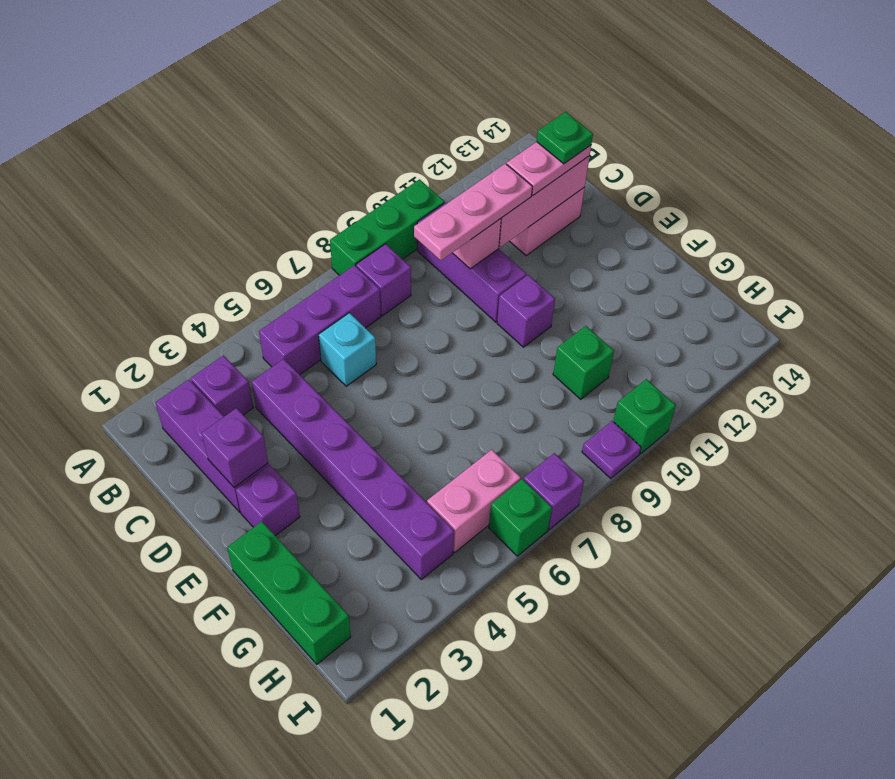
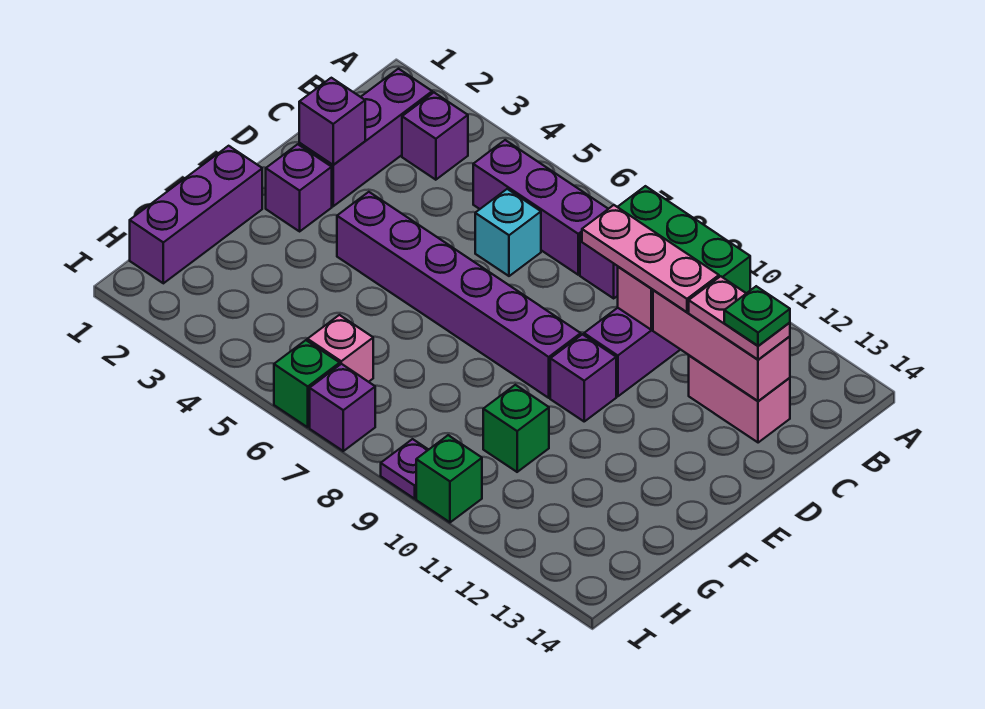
purple brick C4:H4 level 1 -> purple brick E4:E9 level 1
green brick F1:H1 level 1 -> purple brick F1:H1 level 1
pink brick H5:H6 level 1 -> pink brick H6 level 1

